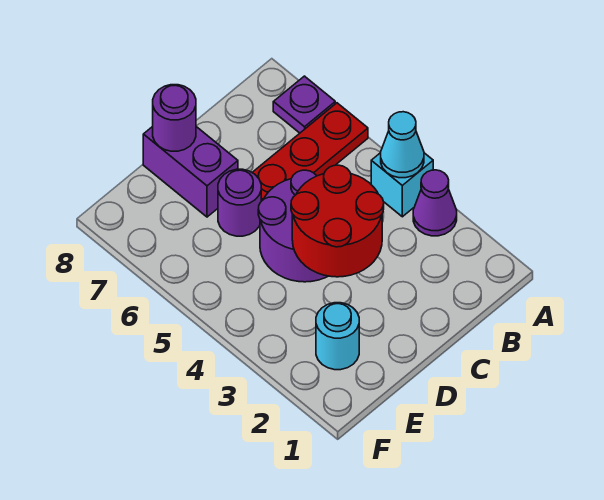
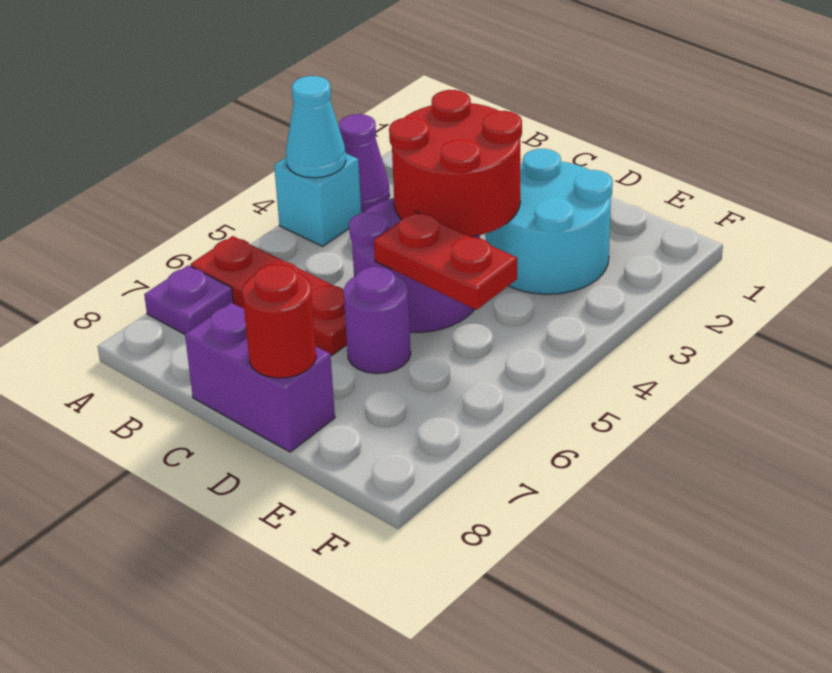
none -> red plate D5:E5 level 2
purple brick D7:D8 level 1 -> purple brick C8:D8 level 1
purple round brick D8 level 2 -> red round brick D8 level 2
cyan round brick E2 level 1 -> cyan round brick D2:E3 level 1

